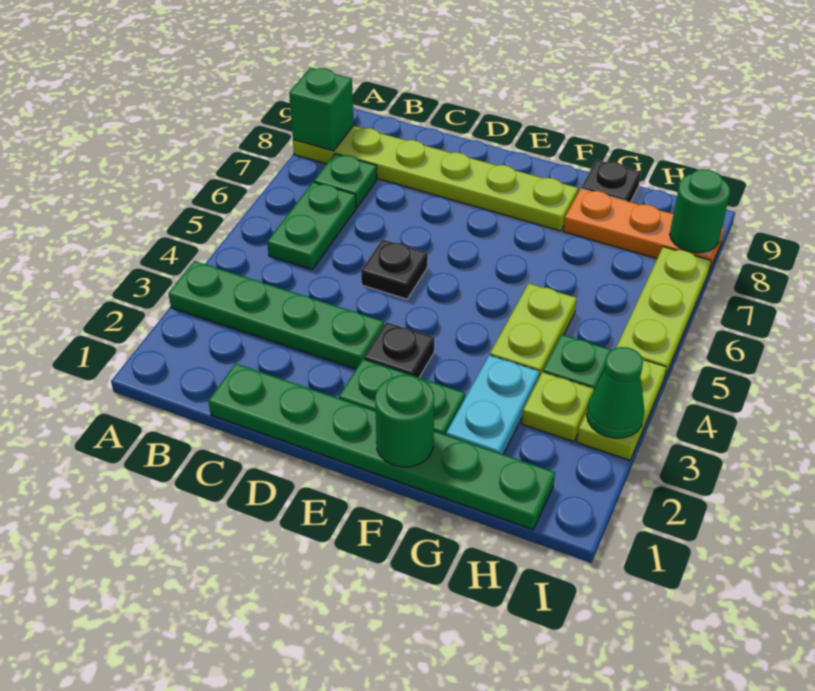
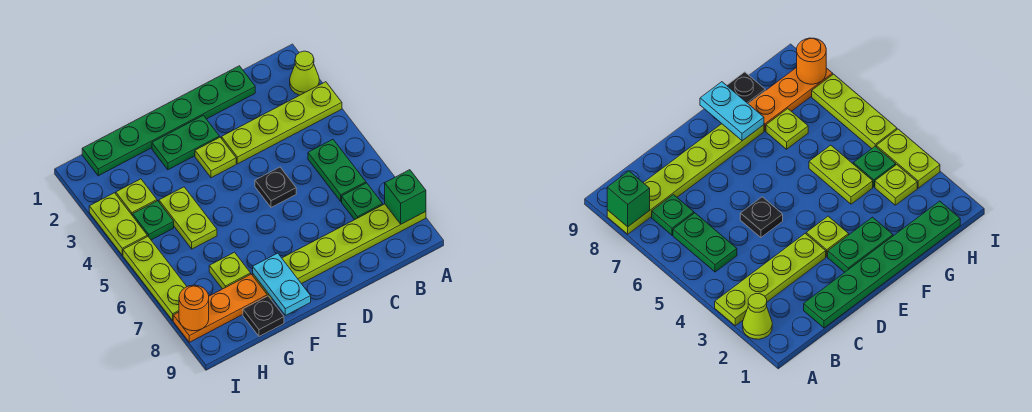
none -> lime cone A2 level 1
green plate A3:D3 level 1 -> lime plate A3:D3 level 1
black plate E3 level 1 -> lime plate E3 level 1
green round brick F1 level 2 -> none
cyan plate G2:G3 level 1 -> cyan plate F8:F9 level 2
none -> lime plate G7 level 1
green cone I3 level 2 -> none
green round brick I8 level 2 -> orange round brick I8 level 2

